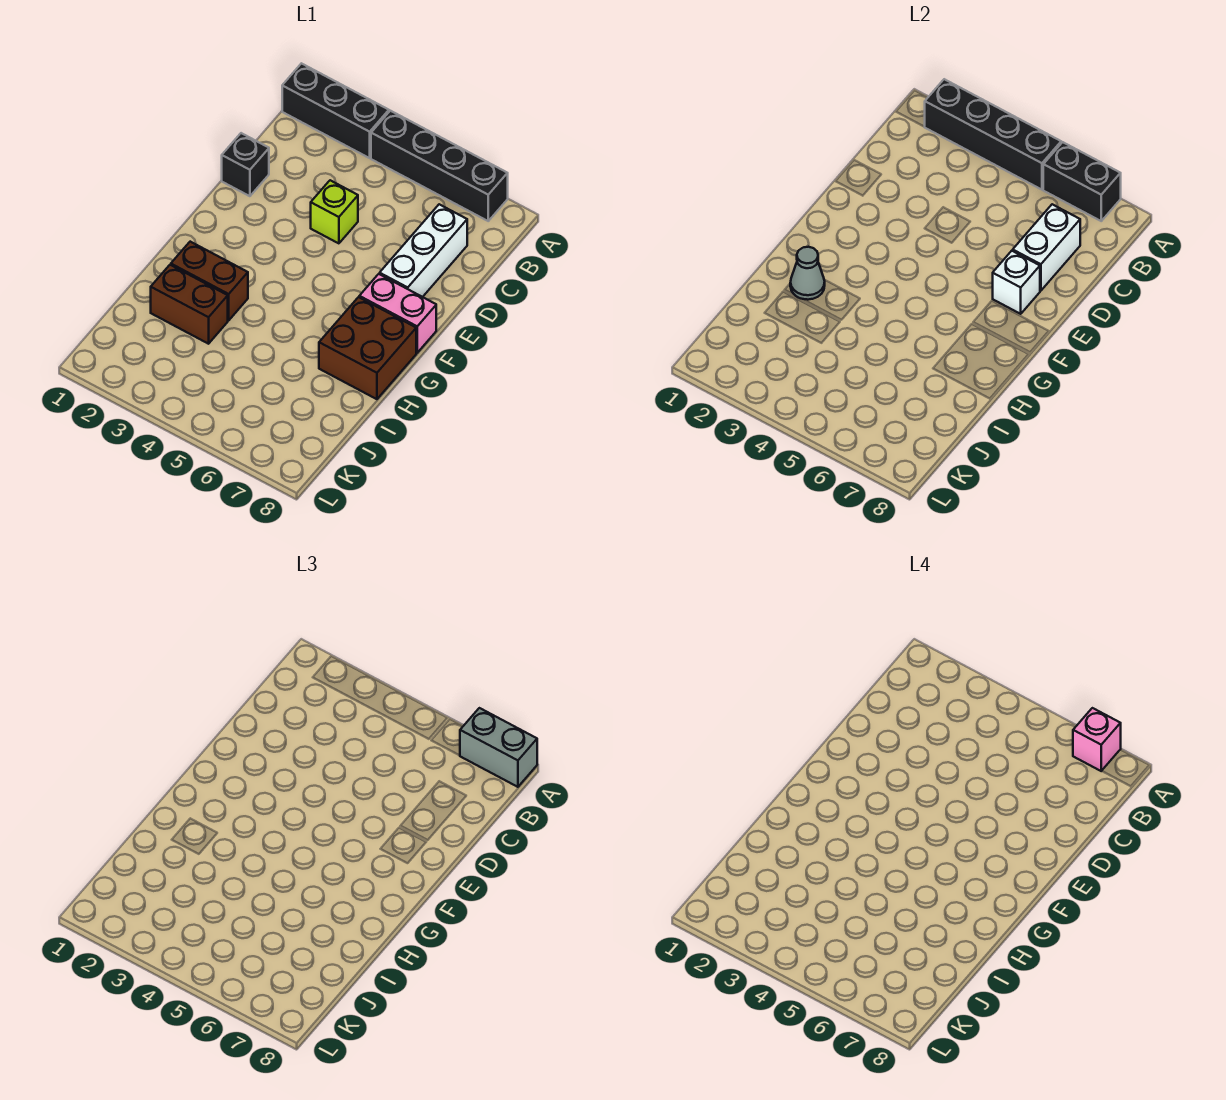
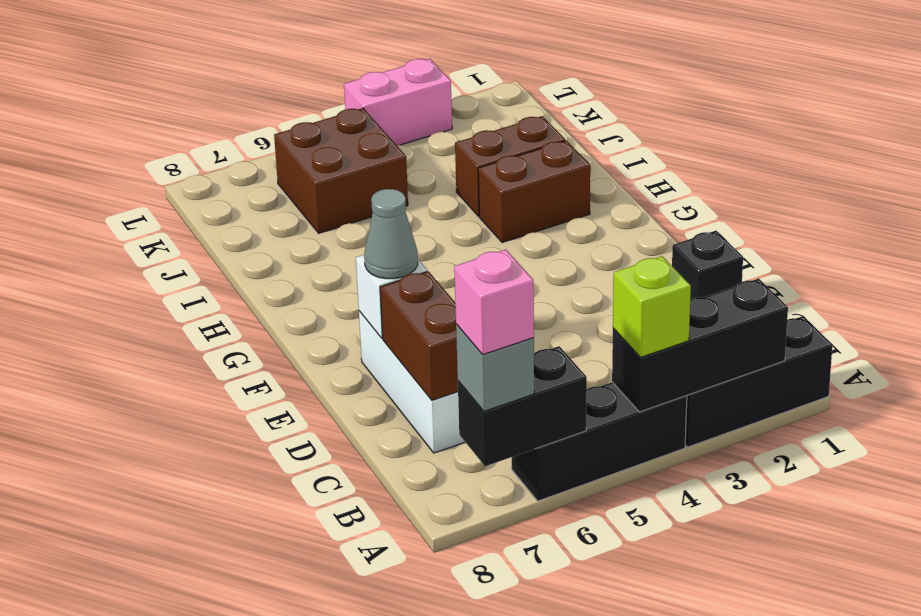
black brick A2:A5 level 2 -> black brick A2:A4 level 2
black brick A4:A7 level 1 -> black brick A4:A6 level 1
grey brick A7:A8 level 3 -> grey brick A7 level 3
white brick C7:D7 level 2 -> brown brick C7:D7 level 2
lime brick D4 level 1 -> lime brick A4 level 3
pink brick F7:F8 level 1 -> pink brick L3:L4 level 1
brown brick G7:H8 level 1 -> brown brick J5:K6 level 1
grey cone H2 level 2 -> grey cone E7 level 3

